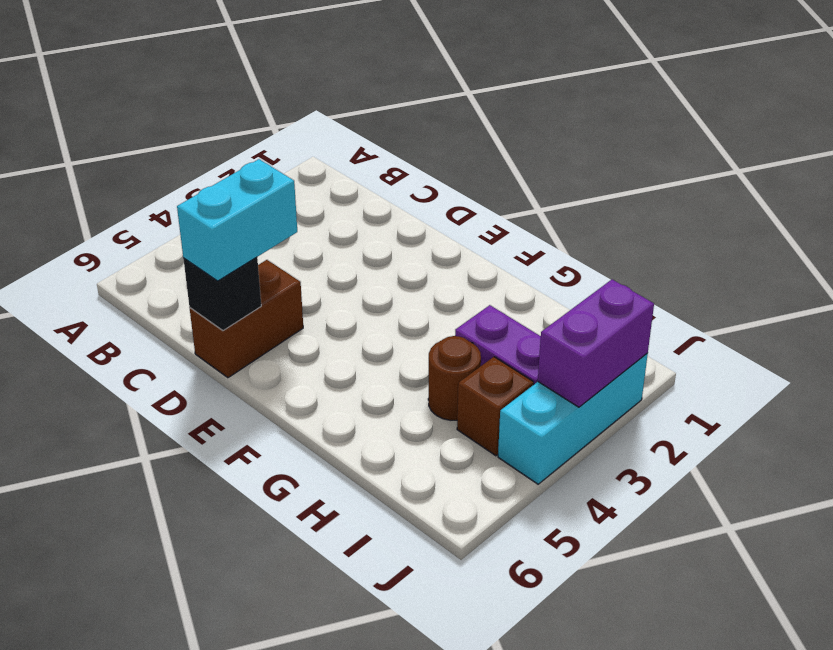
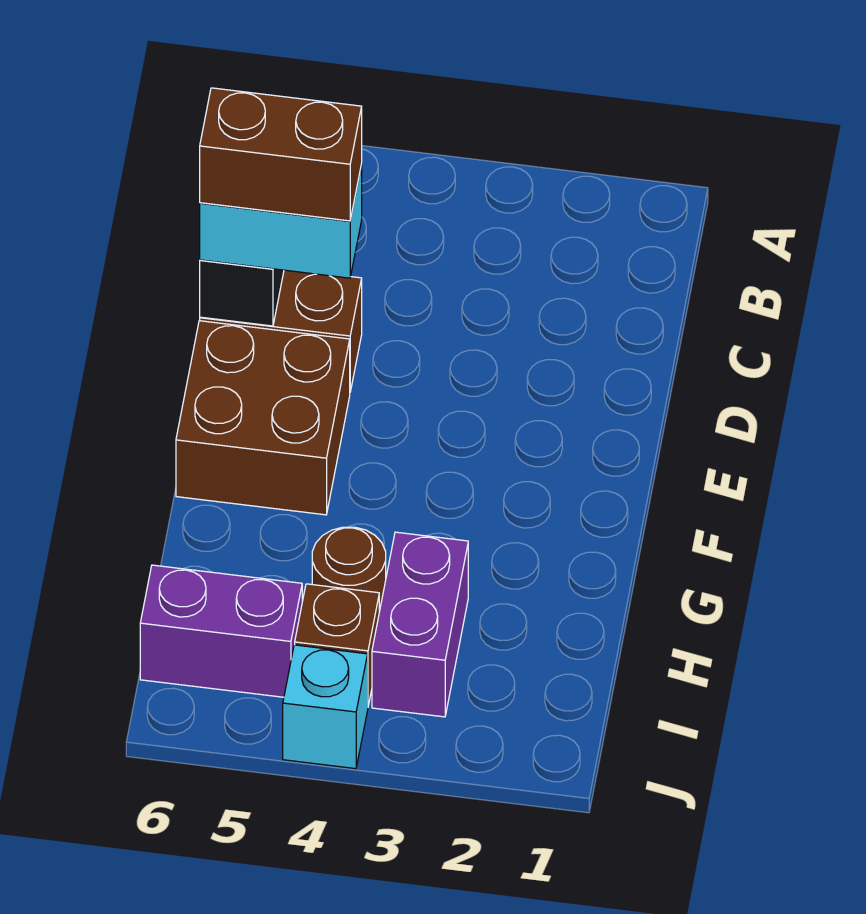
none -> brown brick D5:D6 level 4
none -> brown brick E5:F6 level 1
cyan brick J2:J4 level 1 -> cyan brick J4 level 1
purple brick J2:J3 level 2 -> purple brick I5:I6 level 1

